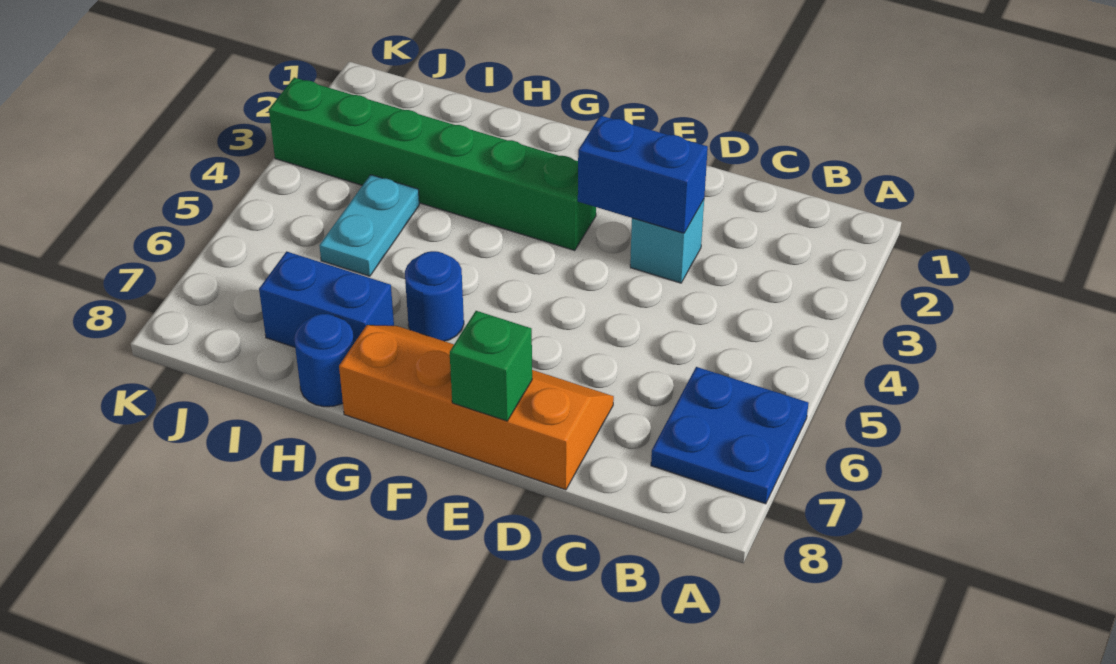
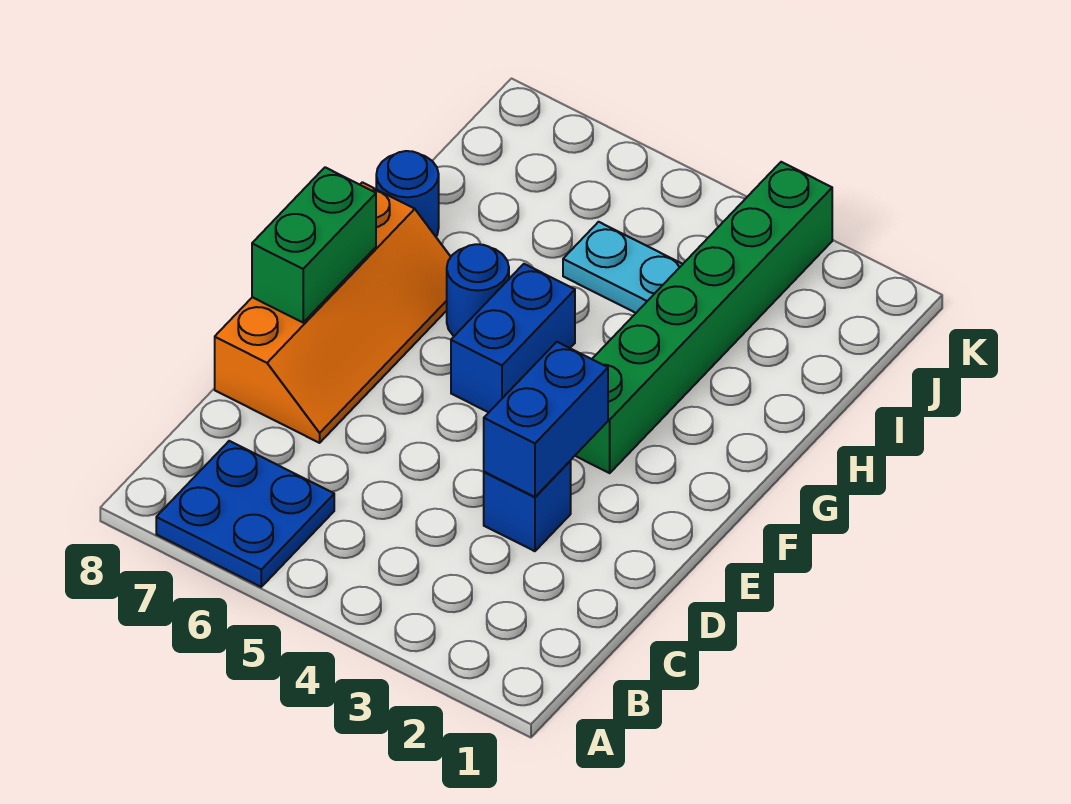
cyan brick D3 level 1 -> blue brick D3 level 1
green brick E8 level 2 -> green brick E8:F8 level 2
blue brick H7:I7 level 1 -> blue brick F5:G5 level 1

